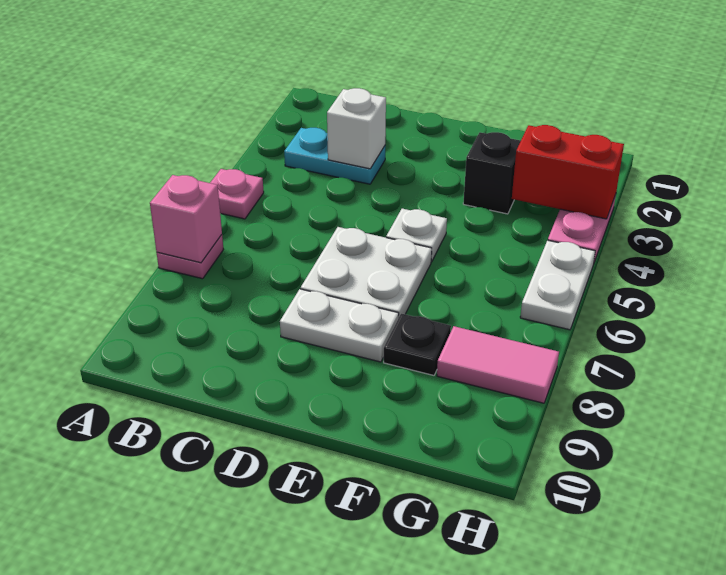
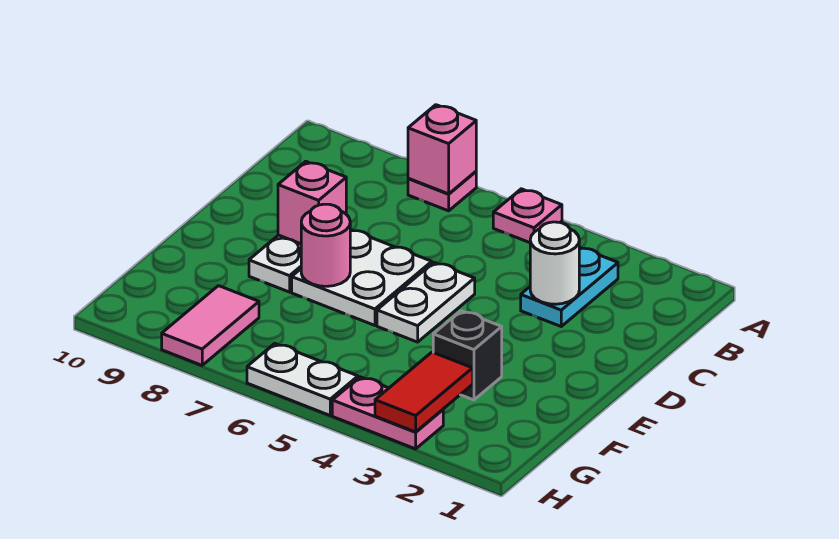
white brick C3 level 2 -> white round brick C3 level 2
none -> pink brick D8 level 2
white plate E5 level 1 -> white plate D5:E5 level 1
none -> pink round brick E7 level 2
black plate F8 level 1 -> none
red brick G3:H3 level 2 -> red tile G3:H3 level 2

